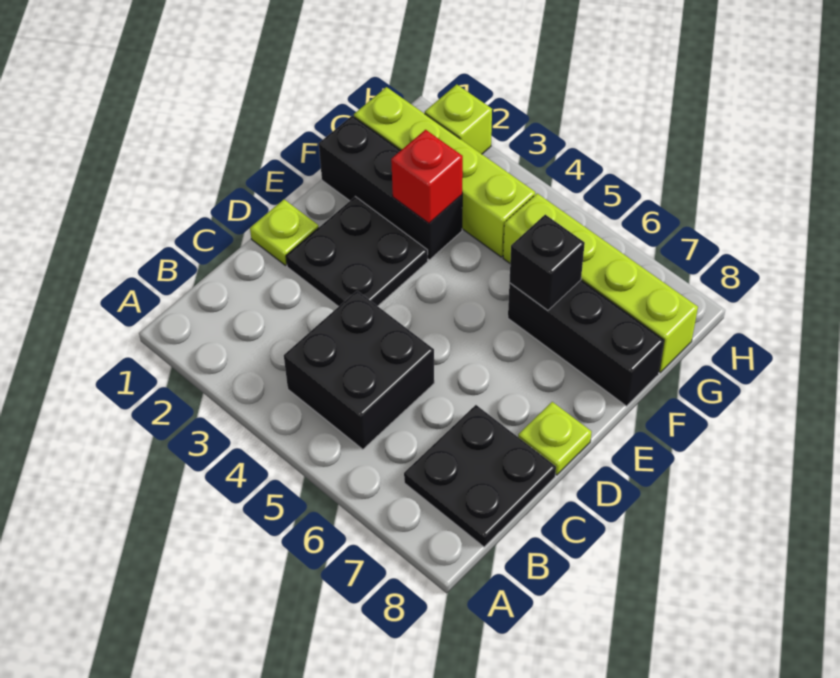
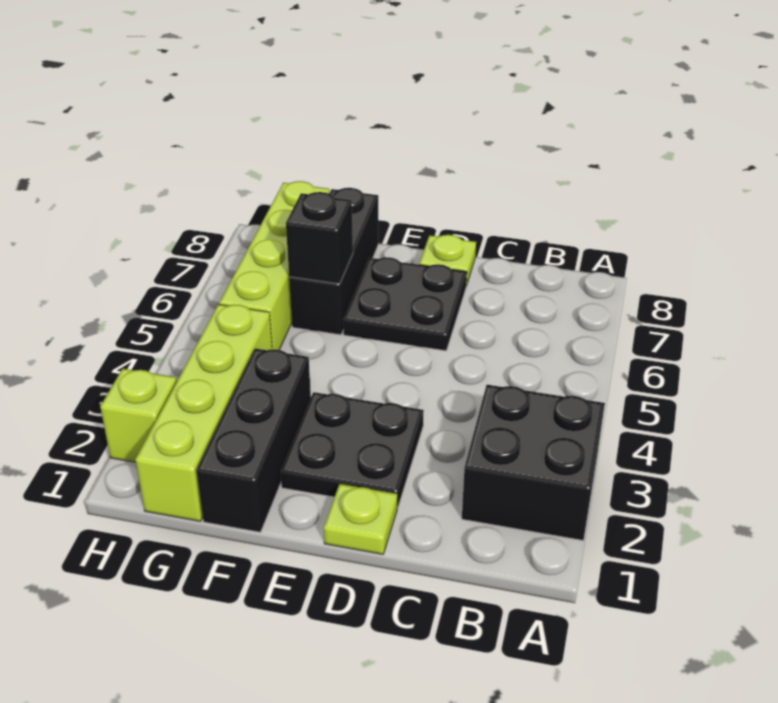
black brick B4:C5 level 1 -> black brick A2:B3 level 1
black plate B7:C8 level 1 -> black plate D6:E7 level 1
red brick F3 level 2 -> none

